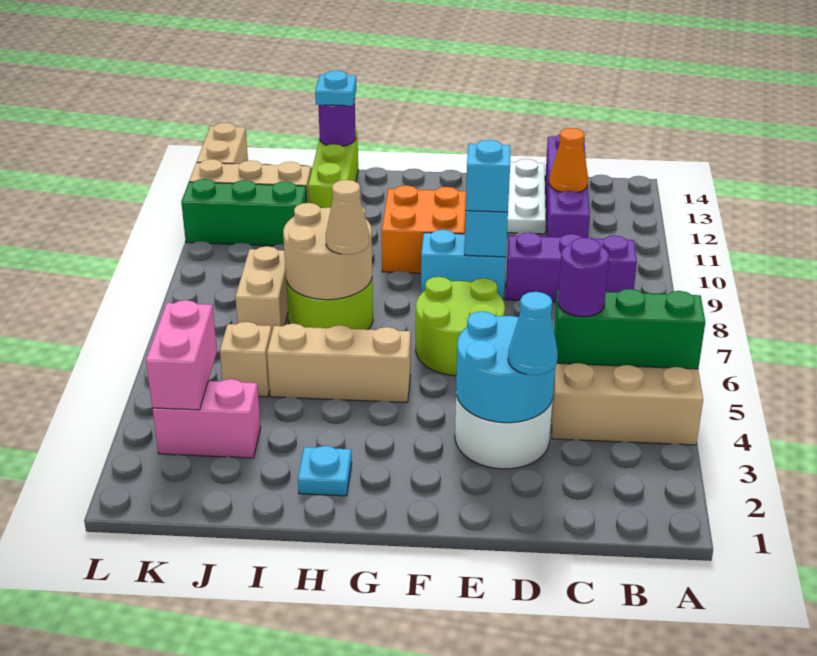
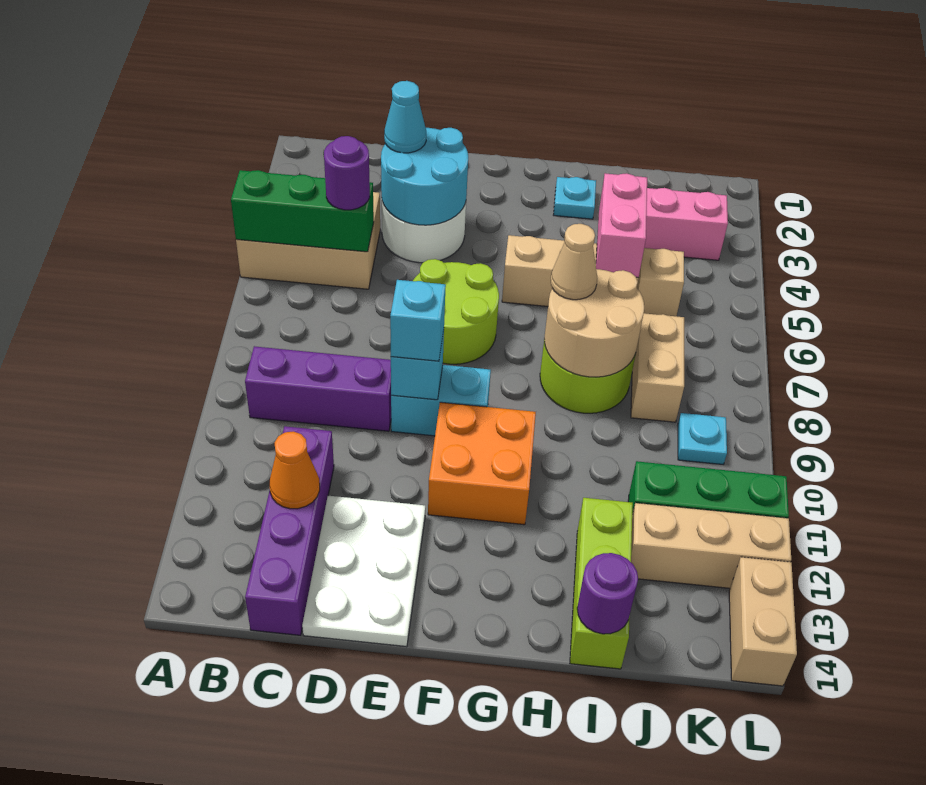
cyan plate I14 level 3 -> cyan plate K9 level 1
pink brick K3:K4 level 2 -> pink brick I4:I5 level 2

